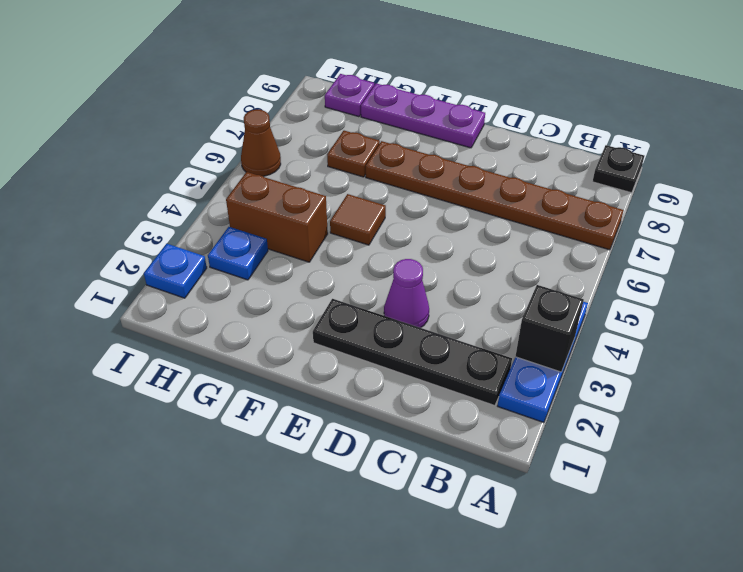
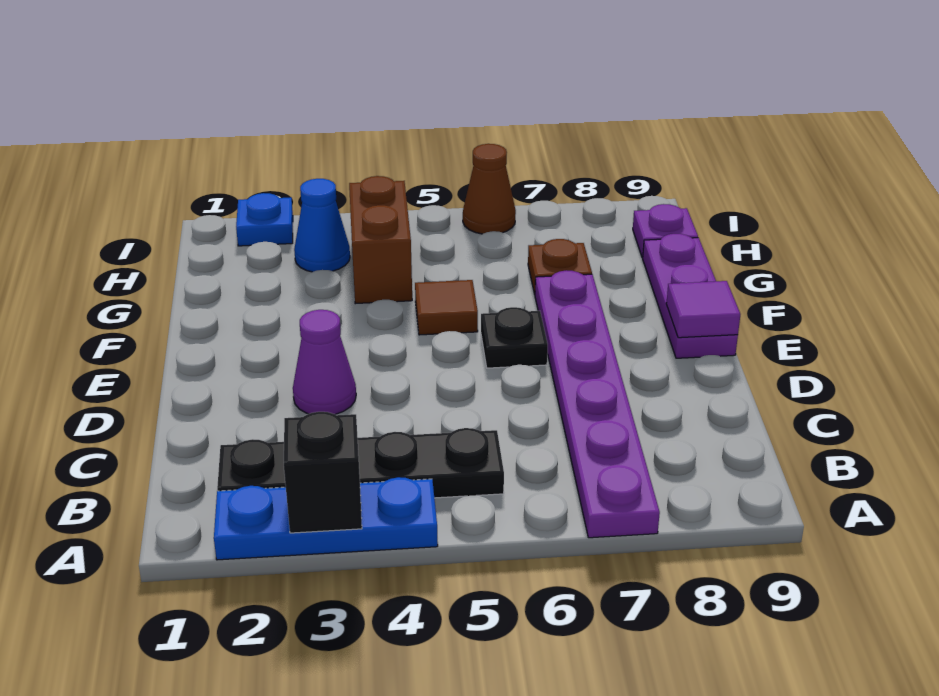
brown plate A7:F7 level 1 -> purple plate A7:F7 level 1
black plate A9 level 1 -> black plate E6 level 1
black plate B2:E2 level 1 -> black plate B2:B5 level 1
none -> purple tile E9 level 2
blue plate H3 level 1 -> blue cone H3 level 1

